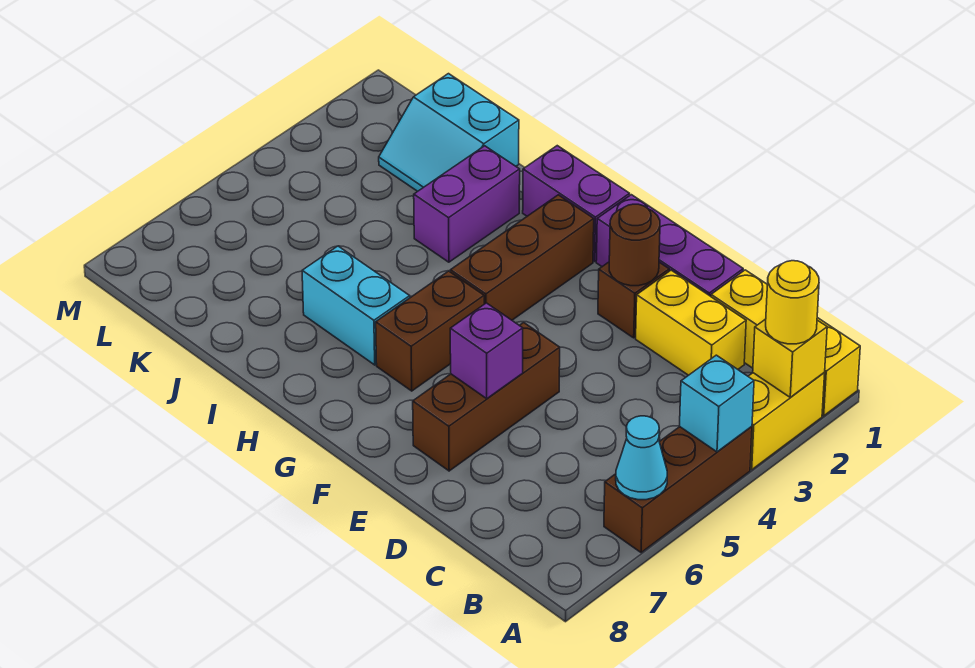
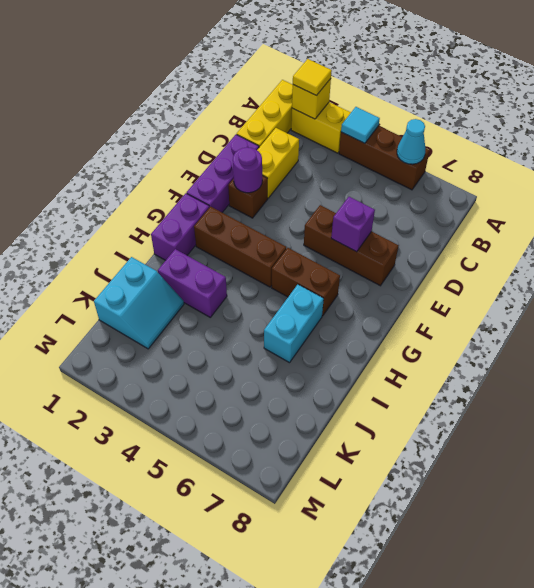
yellow round brick A2 level 3 -> yellow tile A2 level 3
cyan brick A4 level 2 -> cyan tile A4 level 2
brown round brick E2 level 2 -> purple round brick E2 level 2

